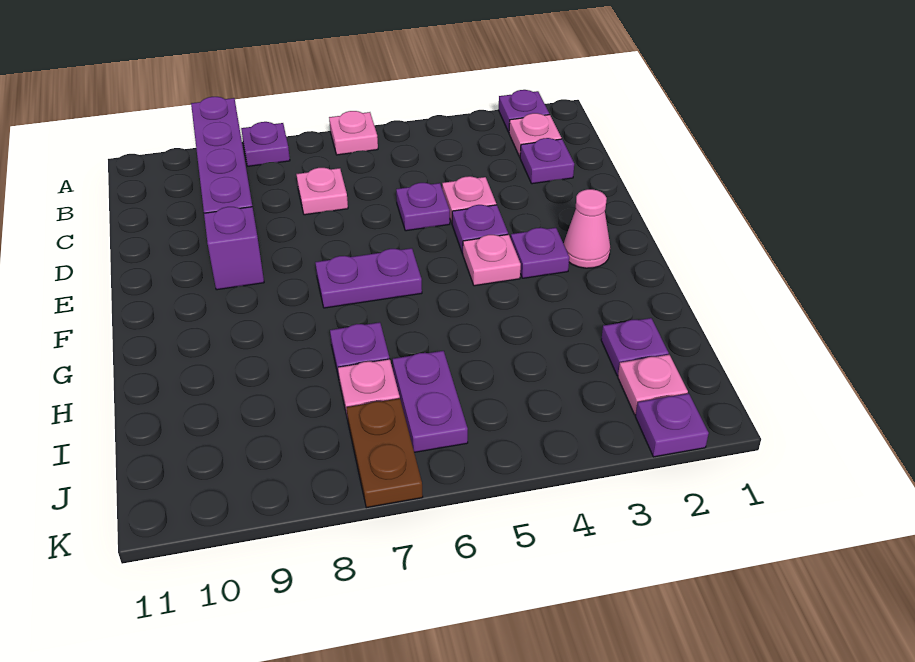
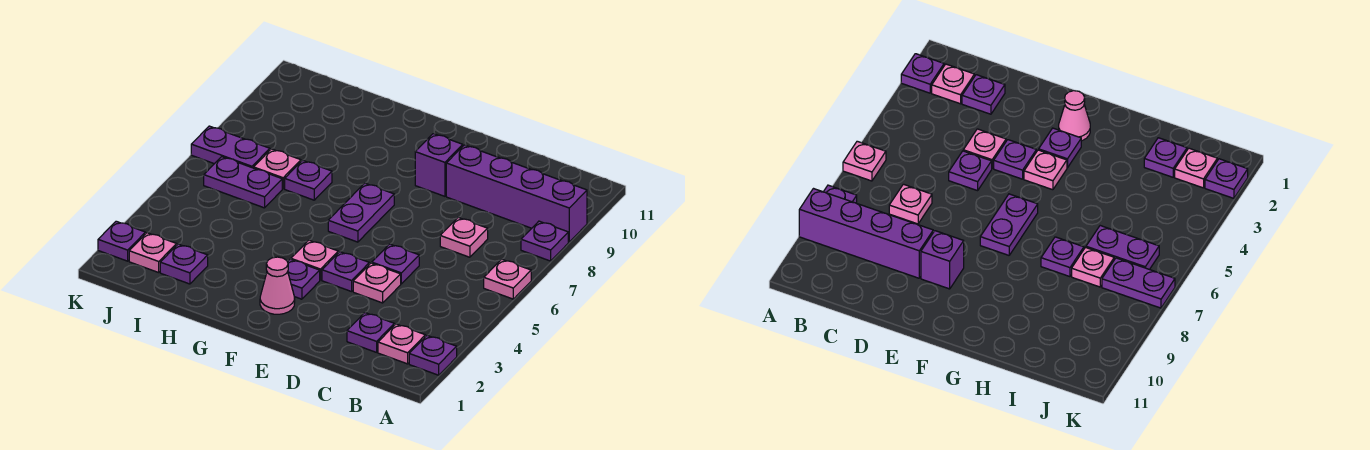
brown plate J7:K7 level 1 -> purple plate J7:K7 level 1

